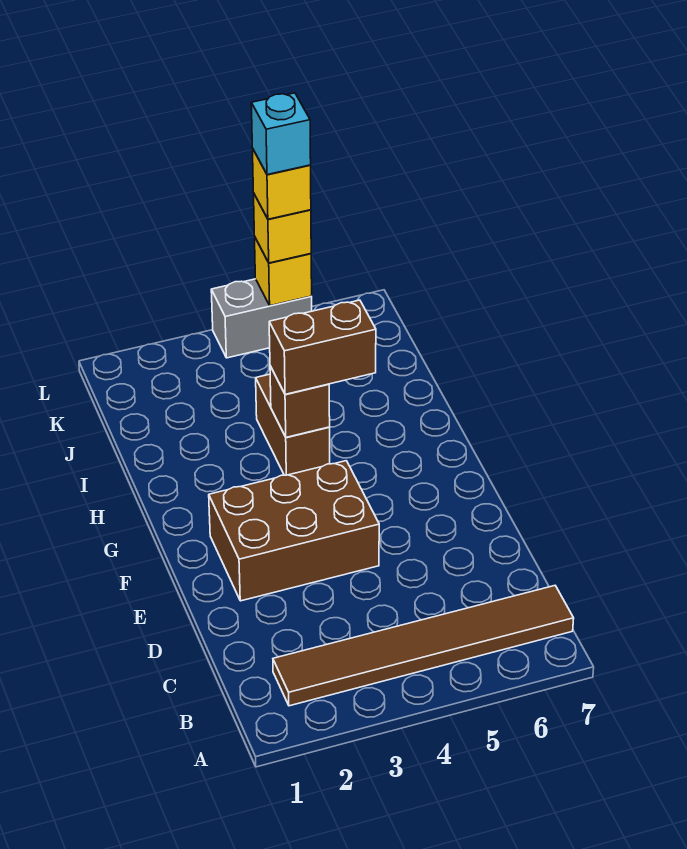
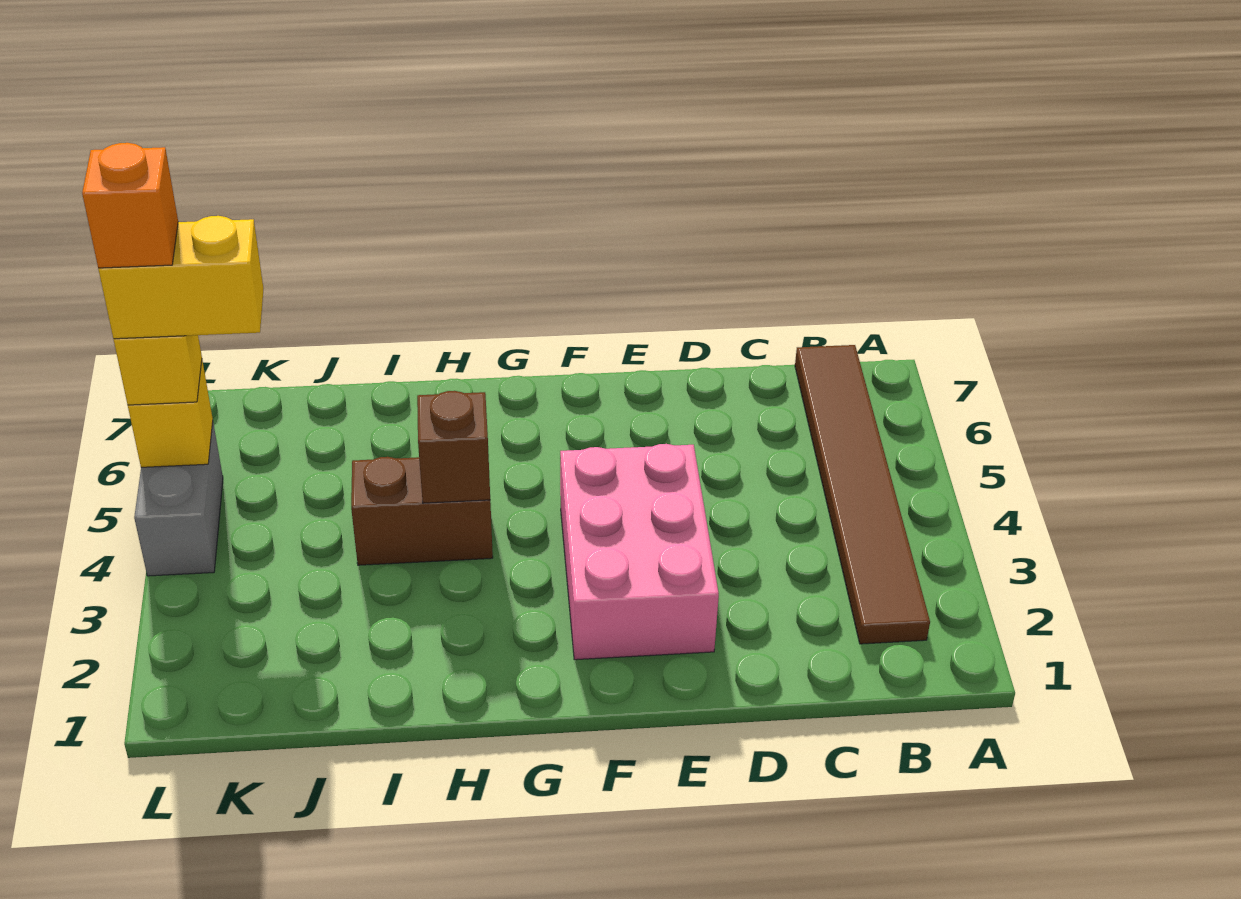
brown brick E2:F4 level 1 -> pink brick E2:F4 level 1
brown brick H4:H5 level 3 -> none
yellow brick L5 level 4 -> yellow brick K5:L5 level 4
cyan brick L5 level 5 -> orange brick L5 level 5

